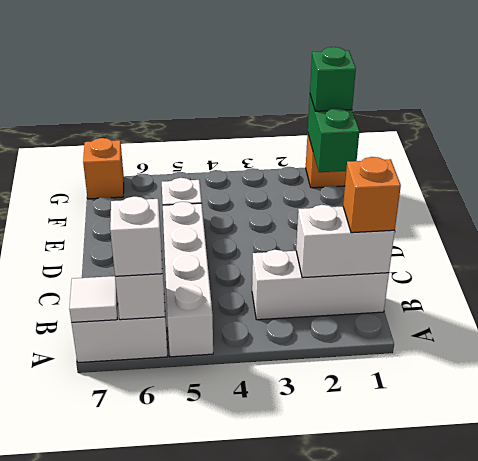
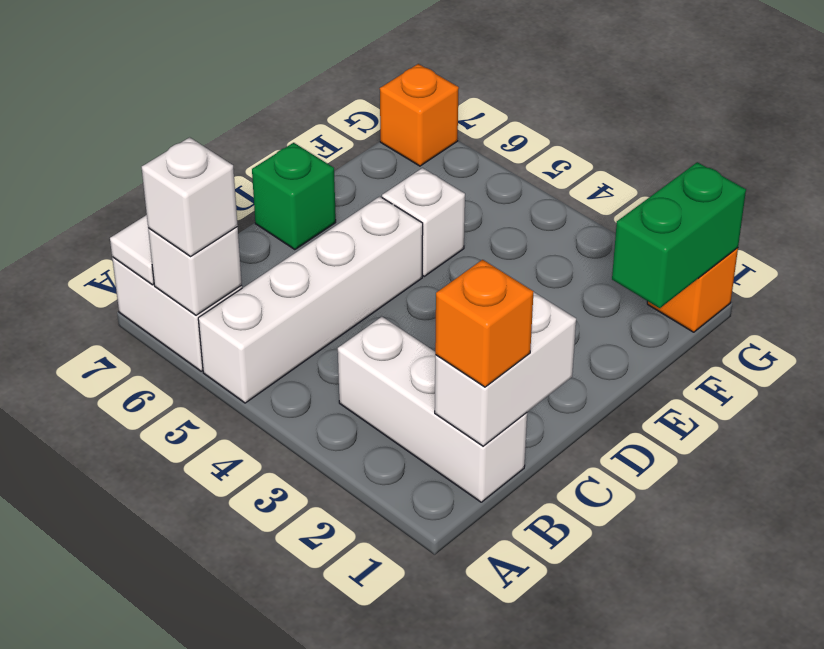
white brick B1:B2 level 2 -> white brick B1:C1 level 2
green brick G1 level 3 -> green brick D7 level 1

